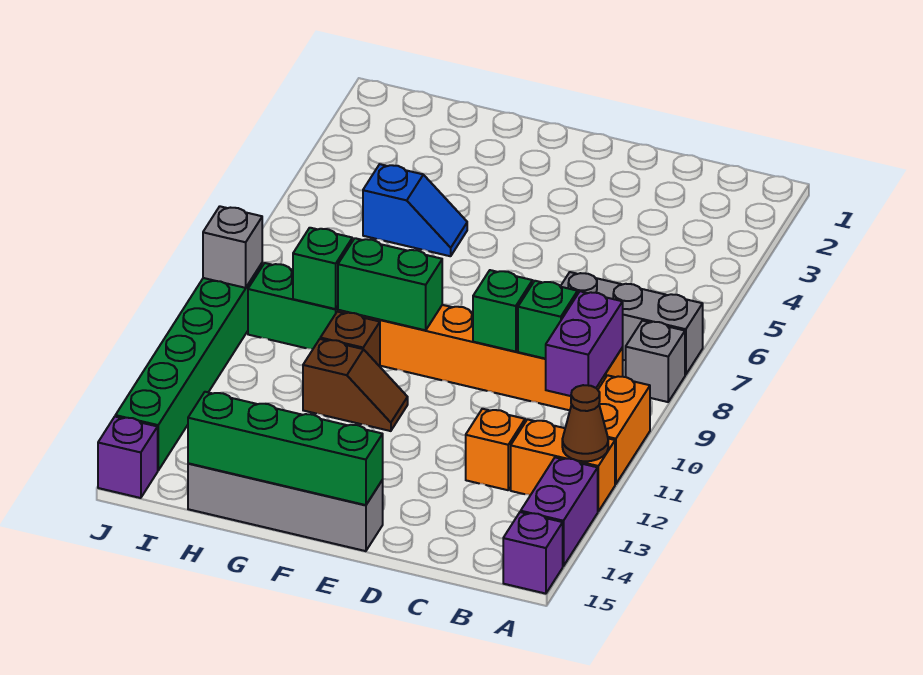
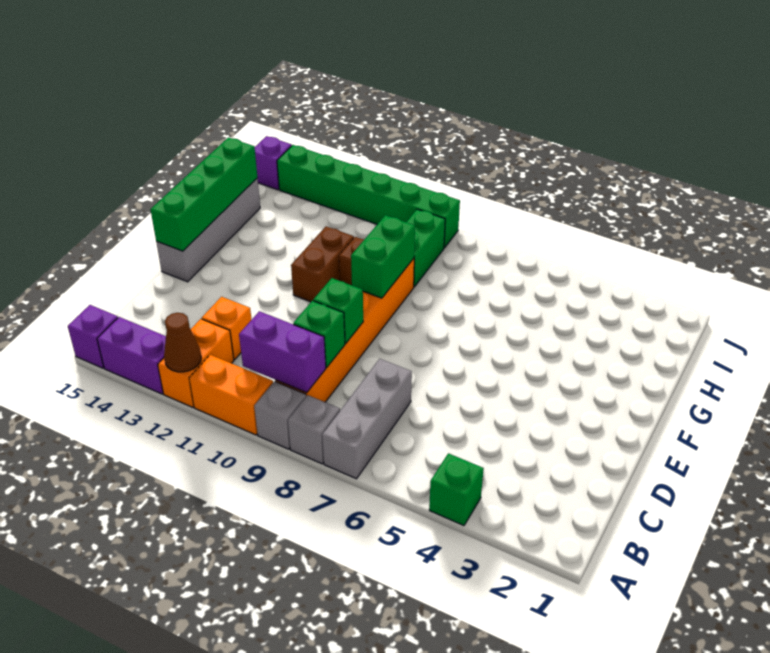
brown slope F11:G11 level 1 top G -> brown brick F11:G11 level 1
blue slope G5:H5 level 1 top H -> none
green brick H9 level 2 -> green brick A4 level 1
grey brick J9 level 2 -> grey brick A9 level 1

